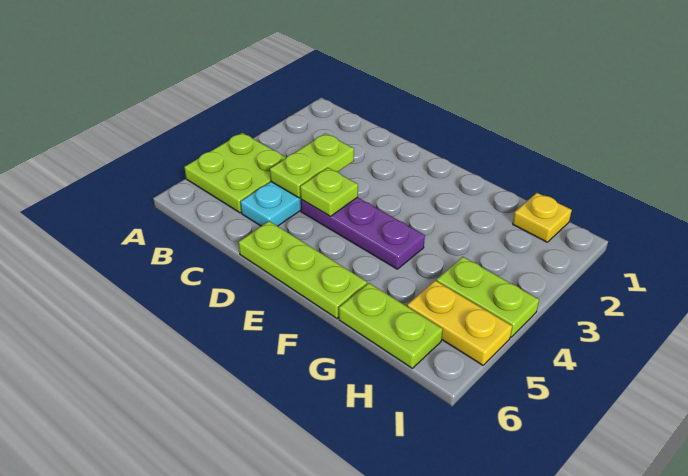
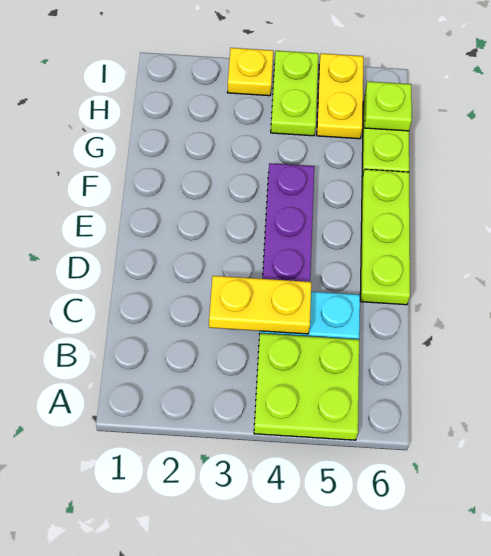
lime plate C3:C4 level 2 -> yellow plate C3:C4 level 2
lime plate D4 level 2 -> lime plate H6 level 2
yellow plate H1 level 1 -> yellow plate I3 level 1

